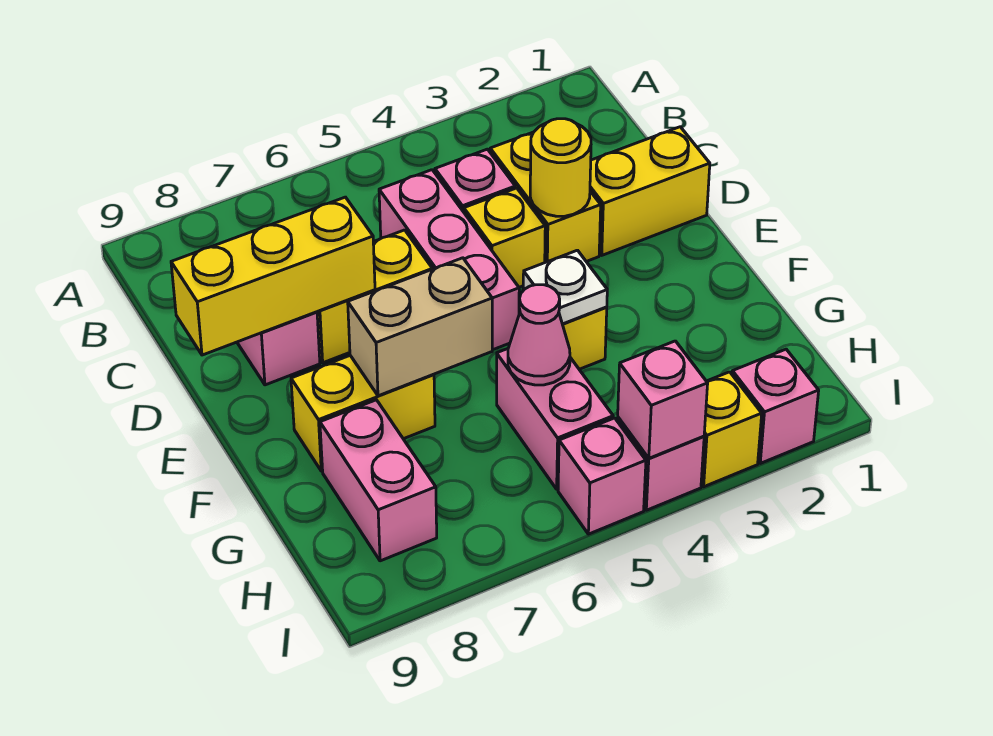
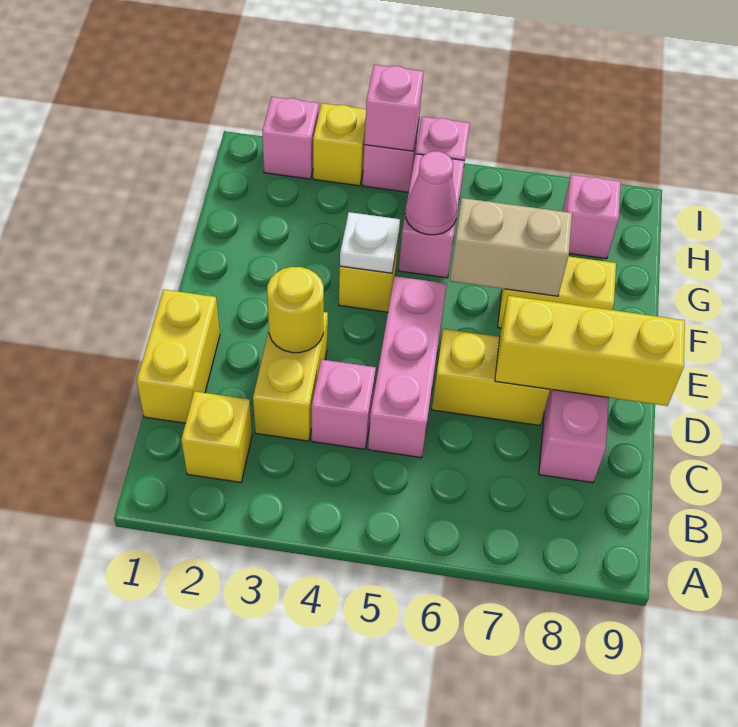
yellow brick D1:D2 level 1 -> yellow brick C1:D1 level 1
yellow brick D4 level 1 -> yellow brick B2 level 1
pink brick G8:H8 level 1 -> pink brick H8 level 1

